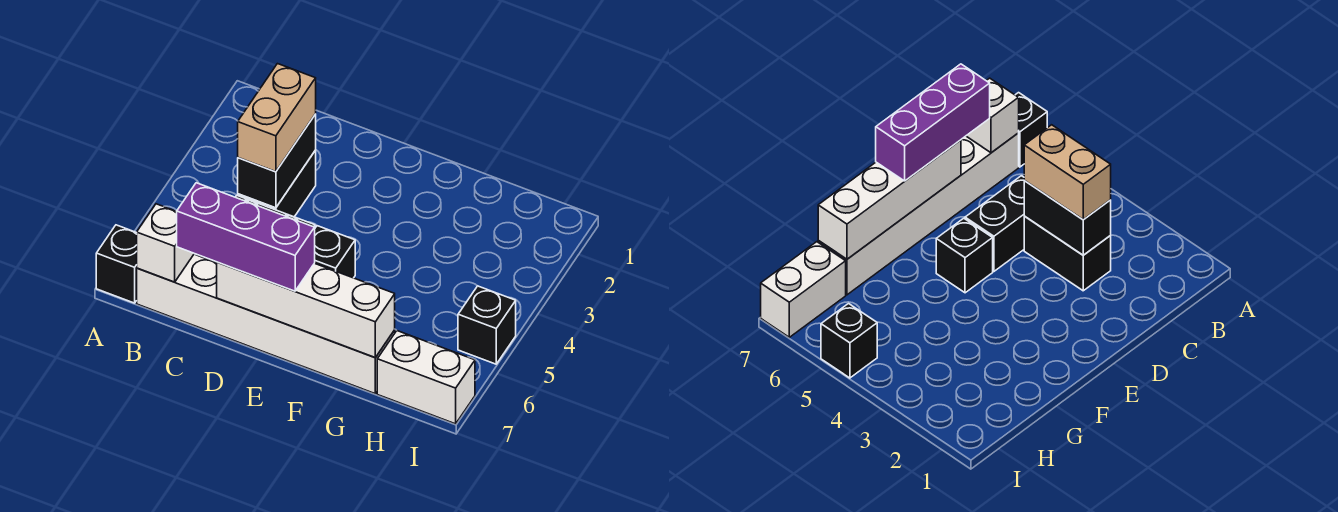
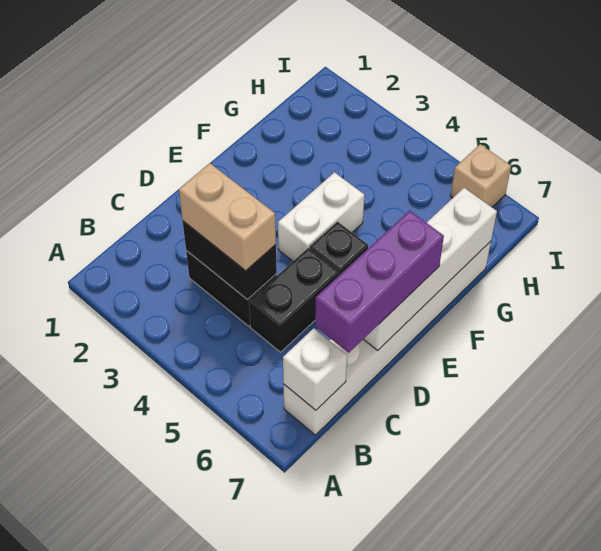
black brick A7 level 1 -> none
white brick H7:I7 level 1 -> white brick E4:F4 level 1
black brick I5 level 1 -> none
none -> tan brick I6 level 1

